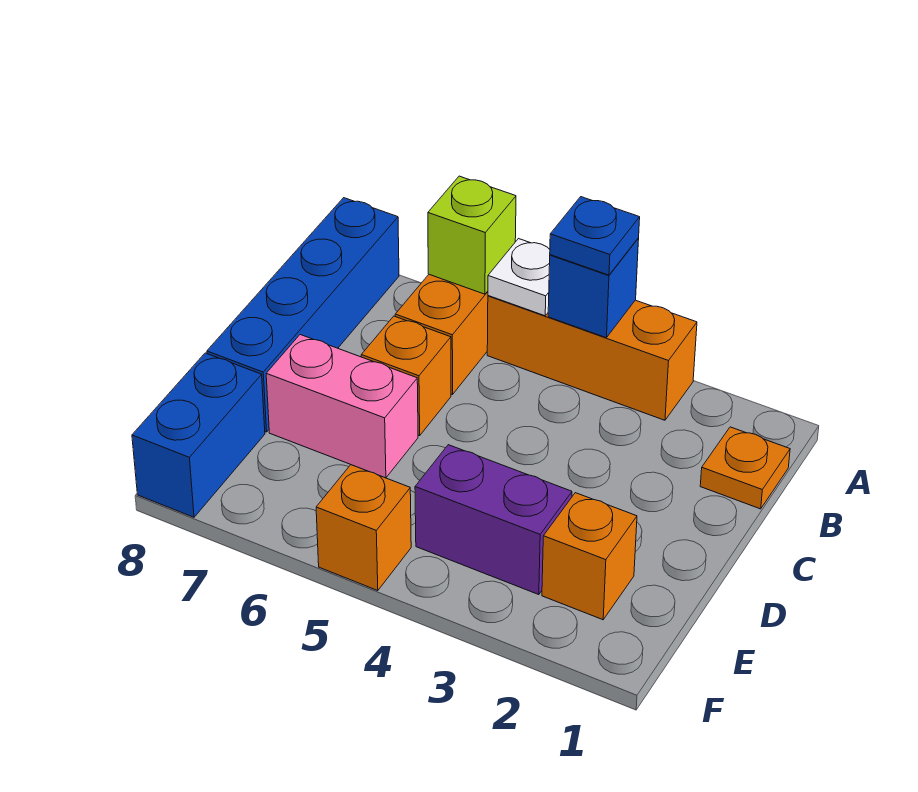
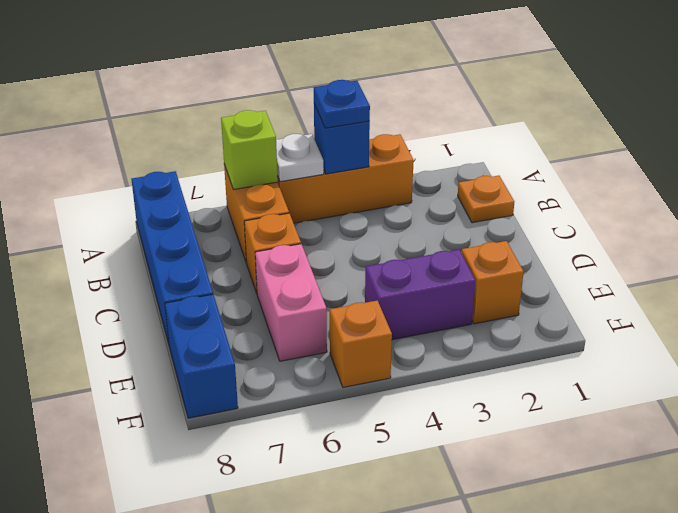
pink brick D6:D7 level 1 -> pink brick D6:E6 level 1

